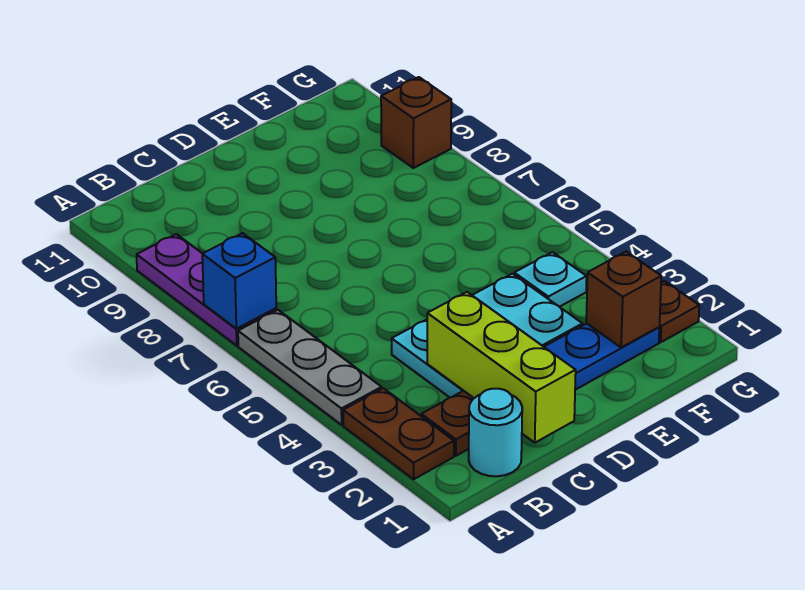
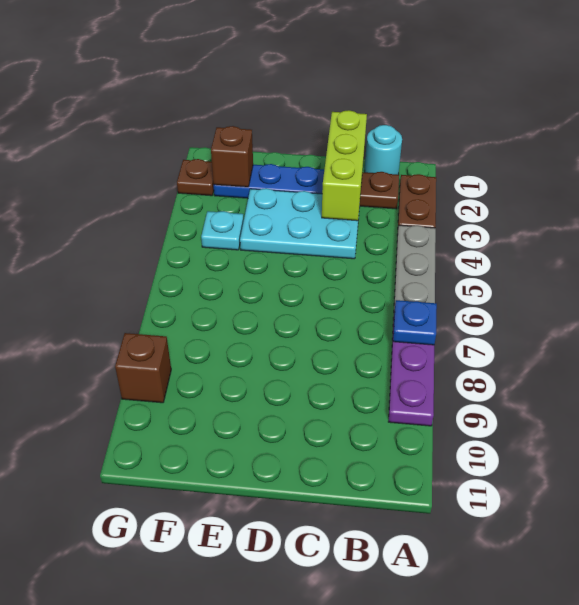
blue brick A7 level 2 -> blue plate A7 level 2

